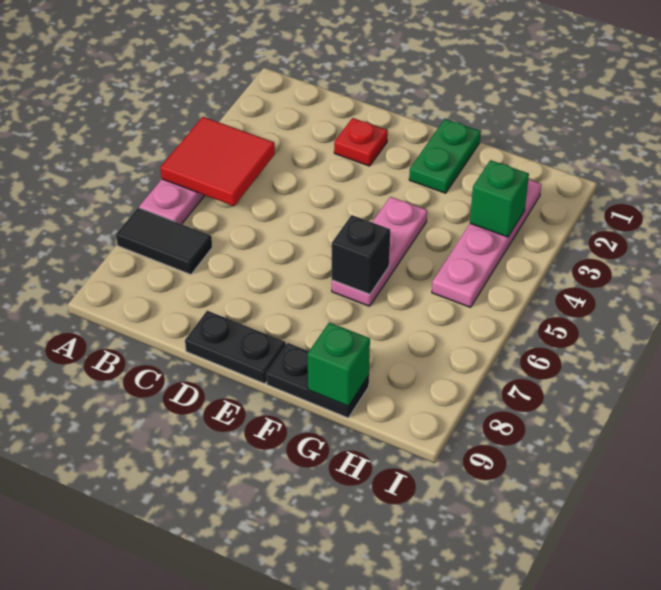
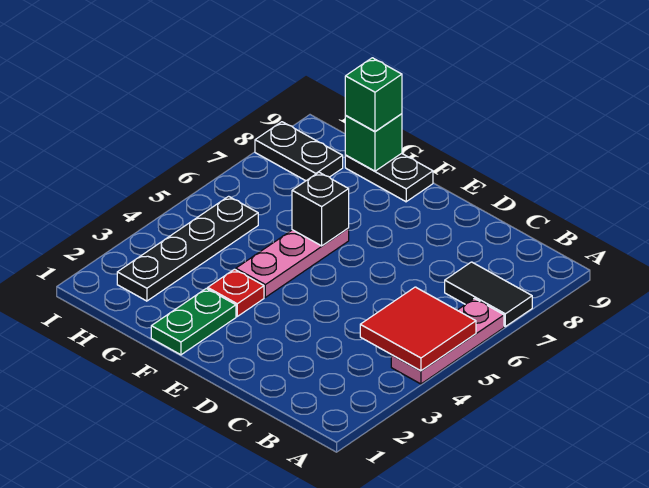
red plate D2 level 1 -> red plate F3 level 1
black plate D9:E9 level 1 -> black plate H8:I8 level 1
pink plate H2:H5 level 1 -> black plate H2:H5 level 1
green brick H3 level 2 -> green brick G9 level 3

